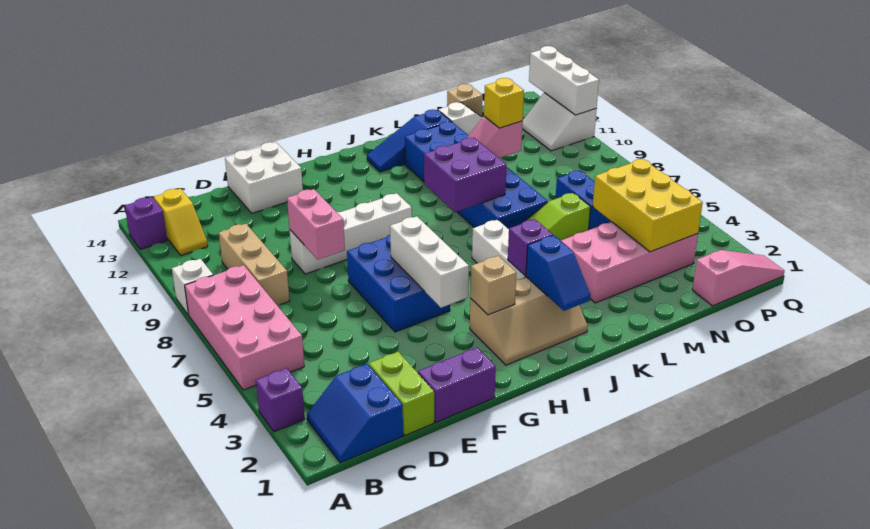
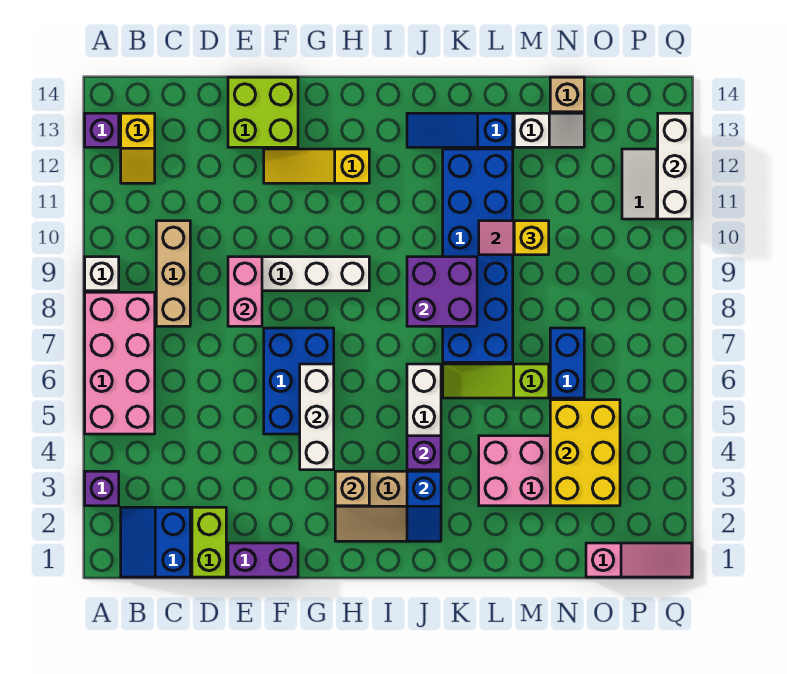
white brick E13:F14 level 1 -> lime brick E13:F14 level 1
none -> yellow slope F12:H12 level 1 top H

